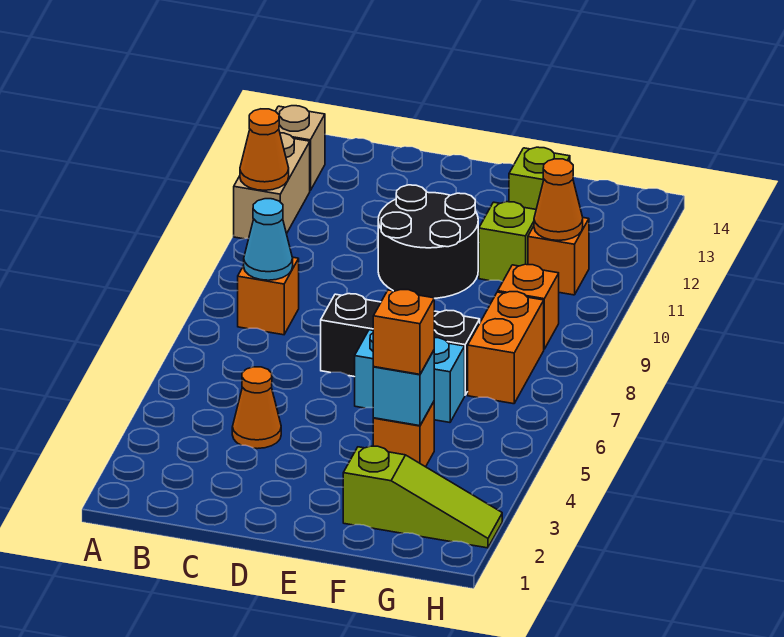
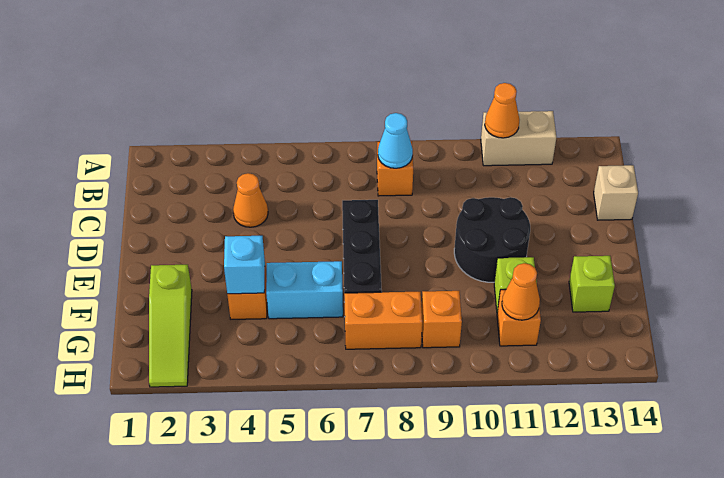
tan brick A13 level 1 -> tan brick C14 level 1
cyan brick E6:F6 level 1 -> cyan brick F5:F6 level 1
orange brick F4 level 3 -> none

